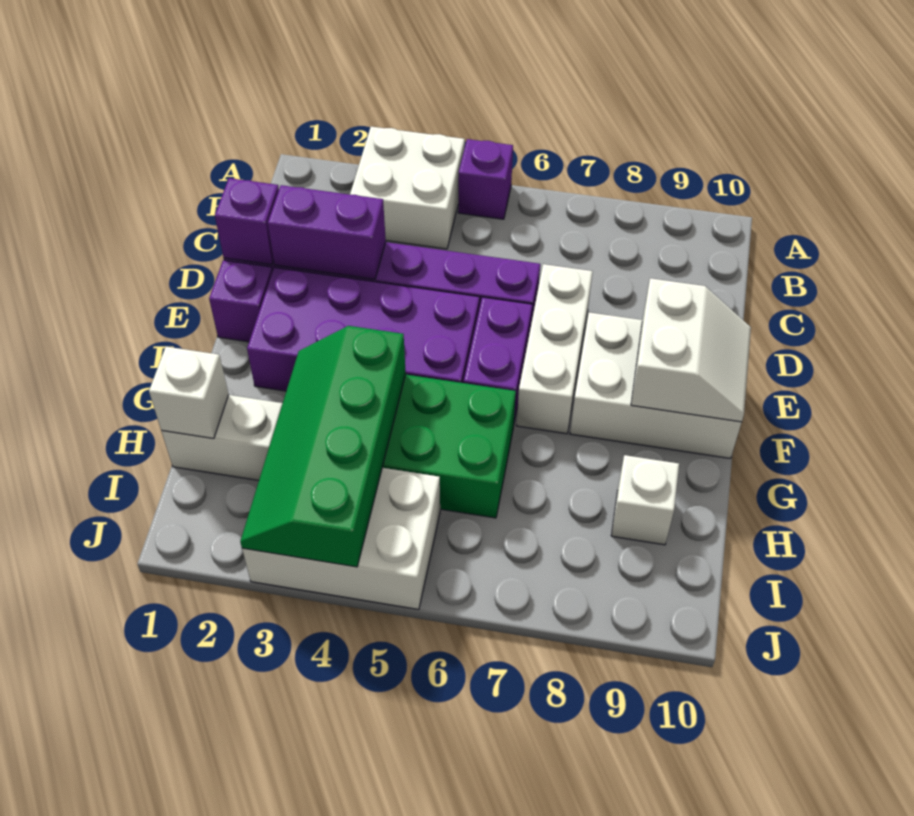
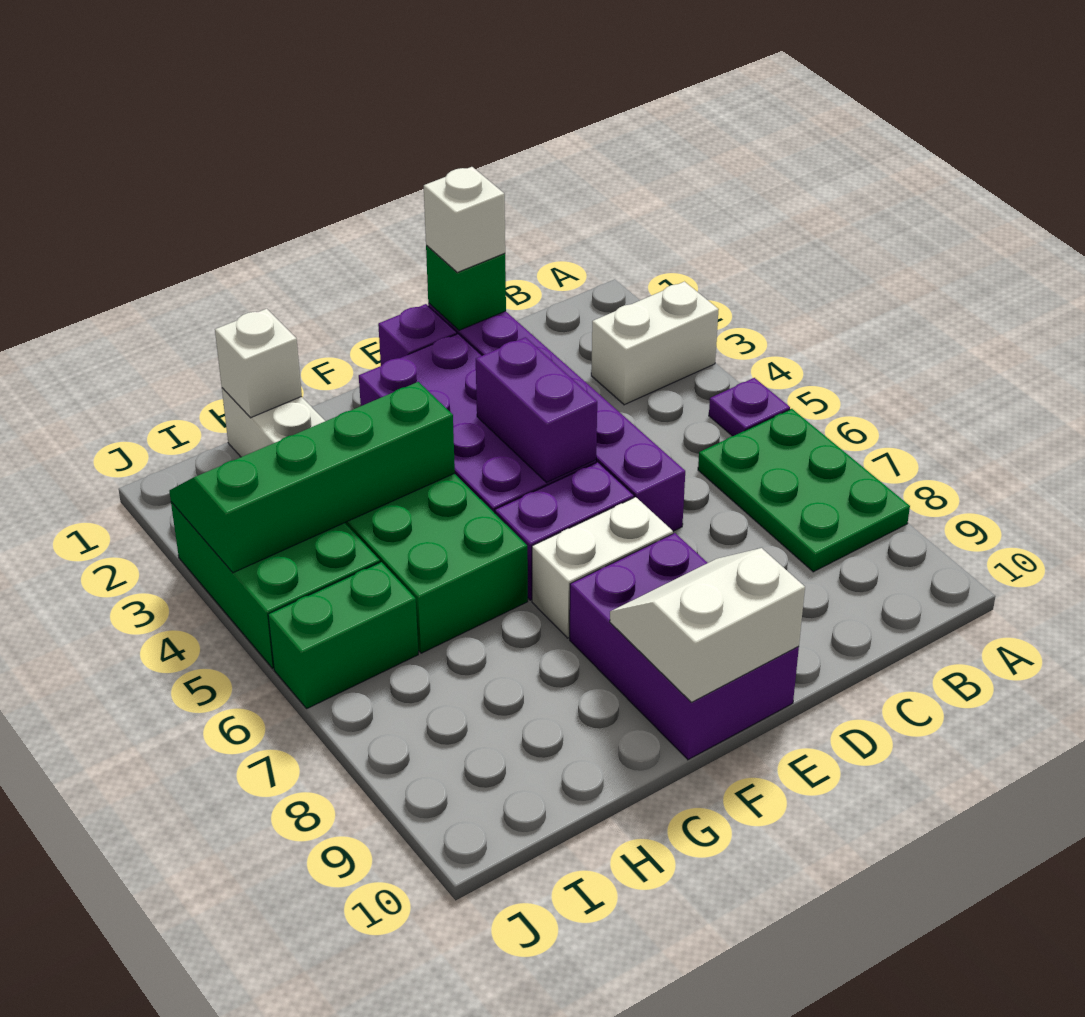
white brick A3:B4 level 1 -> white brick A3:B3 level 1
purple brick A5 level 1 -> purple plate A5 level 1
none -> green plate A6:B8 level 1
purple brick D1 level 2 -> green brick D1 level 2
purple brick D2:D3 level 2 -> purple brick E4:E5 level 2
white brick D7:F7 level 1 -> white brick E7:F7 level 1
white brick E8:F10 level 1 -> purple brick E8:F10 level 1
white slope E9:F10 level 2 top 9 -> white slope E9:F10 level 2 top 10
white brick H9 level 1 -> white brick D1 level 3
white brick I3:J5 level 1 -> green brick I3:J5 level 1
none -> green brick I6:J6 level 1

